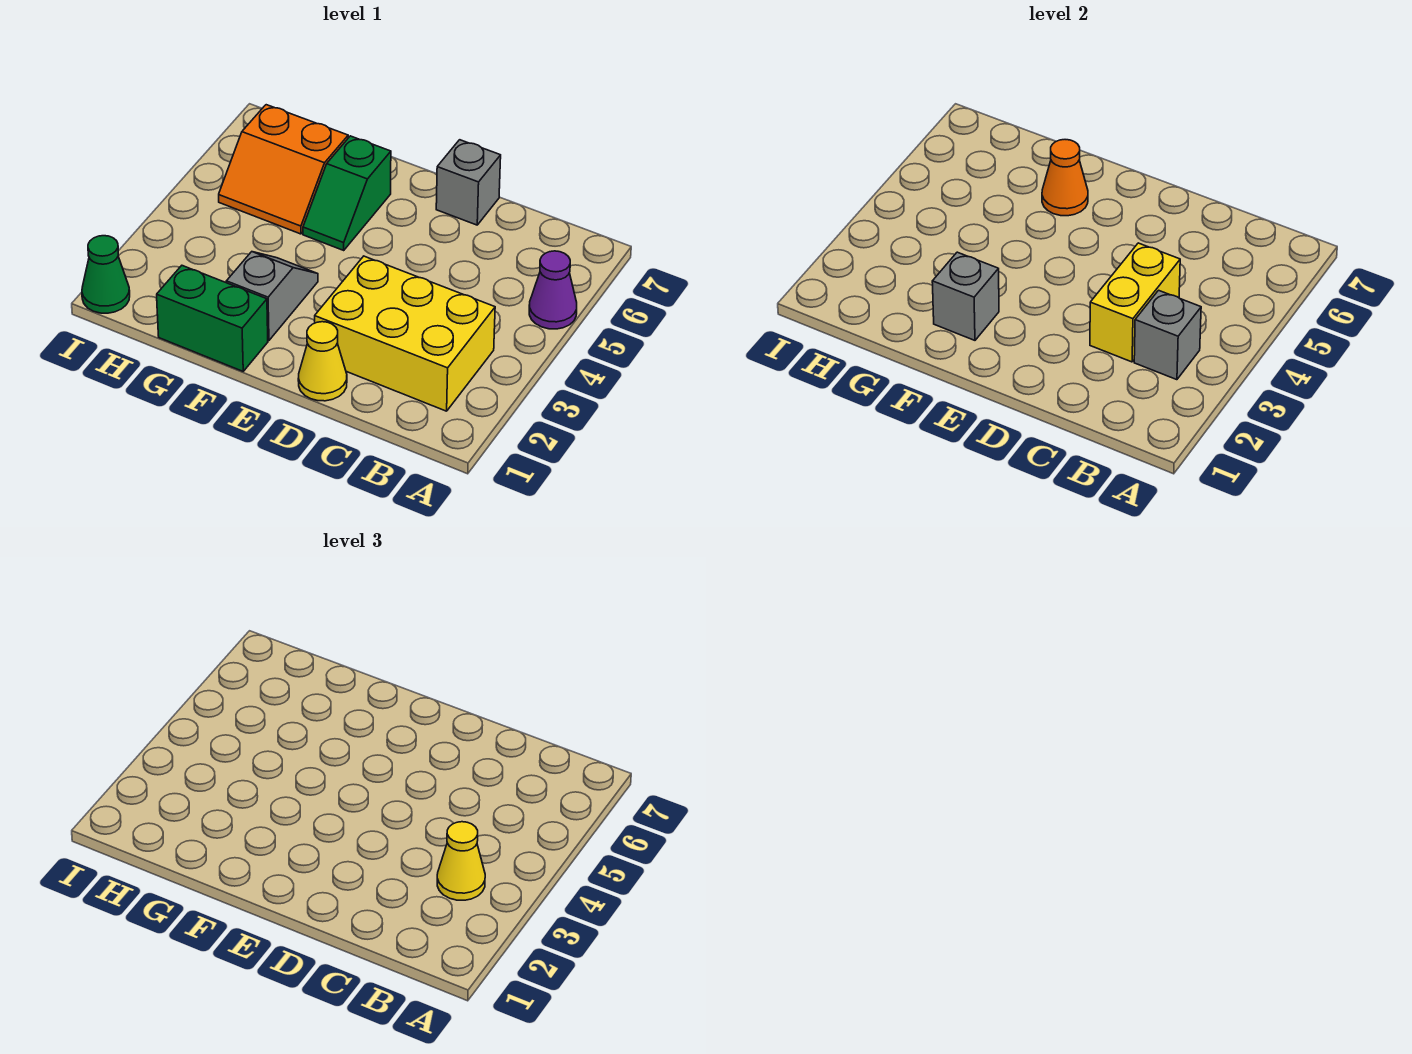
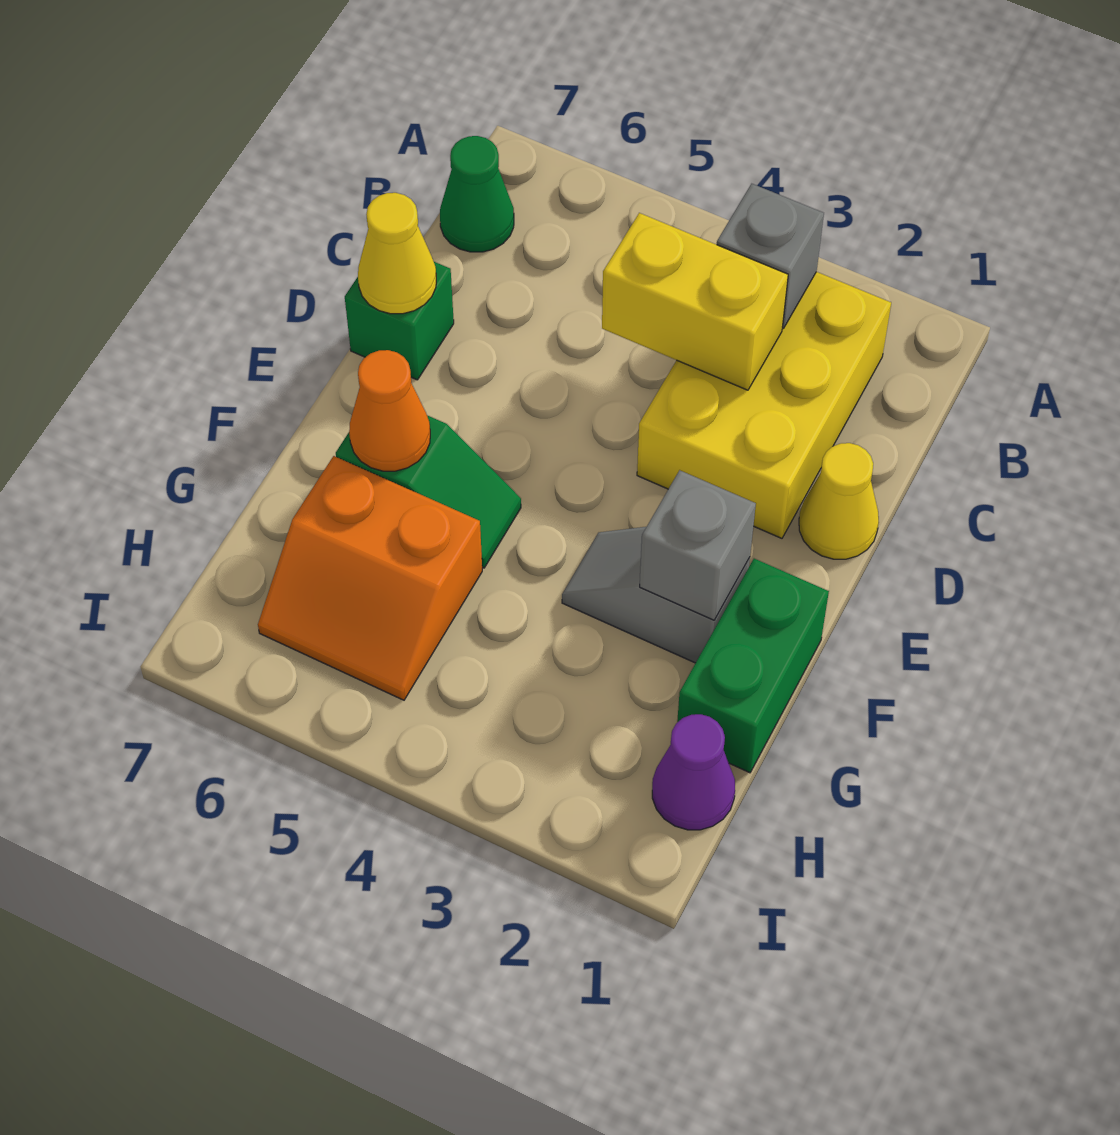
purple cone A5 level 1 -> purple cone H1 level 1
yellow cone B3 level 3 -> yellow cone D7 level 2
grey brick D7 level 1 -> green brick D7 level 1
orange slope G5:H6 level 1 top 6 -> orange slope G5:H6 level 1 top G
green cone I1 level 1 -> green cone B7 level 1

